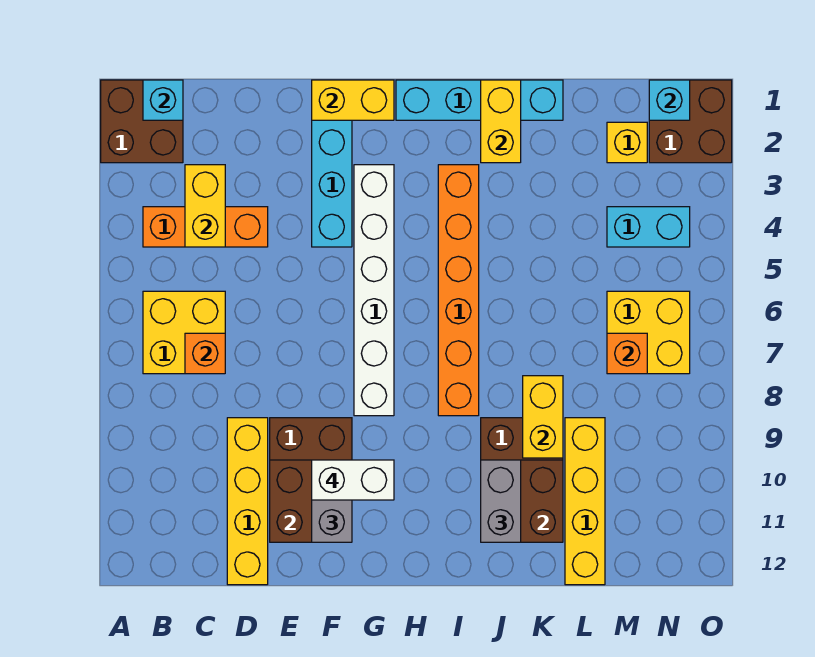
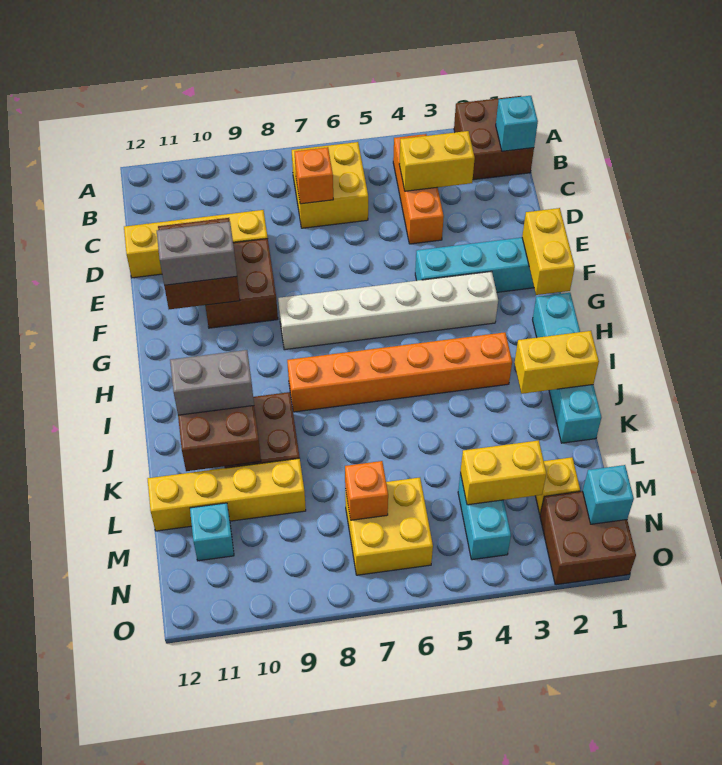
white brick F10:G10 level 4 -> none
yellow brick K8:K9 level 2 -> yellow brick M3:M4 level 2
none -> cyan brick M11 level 1

